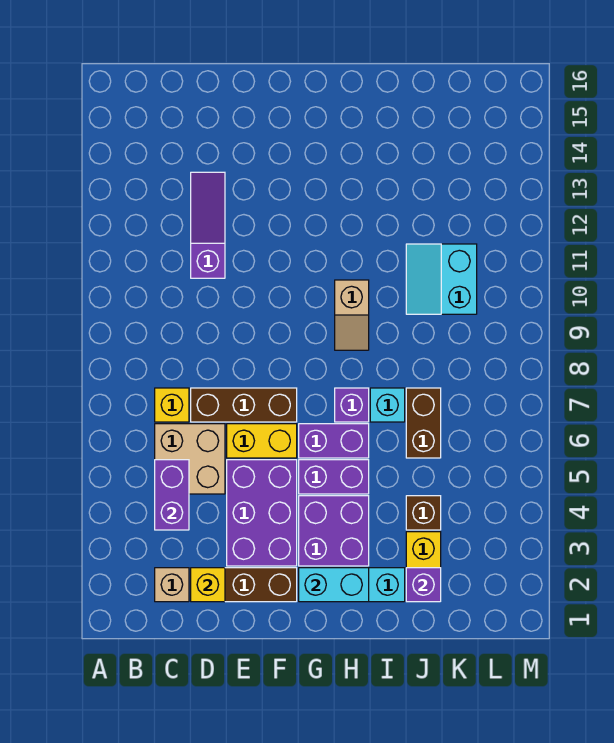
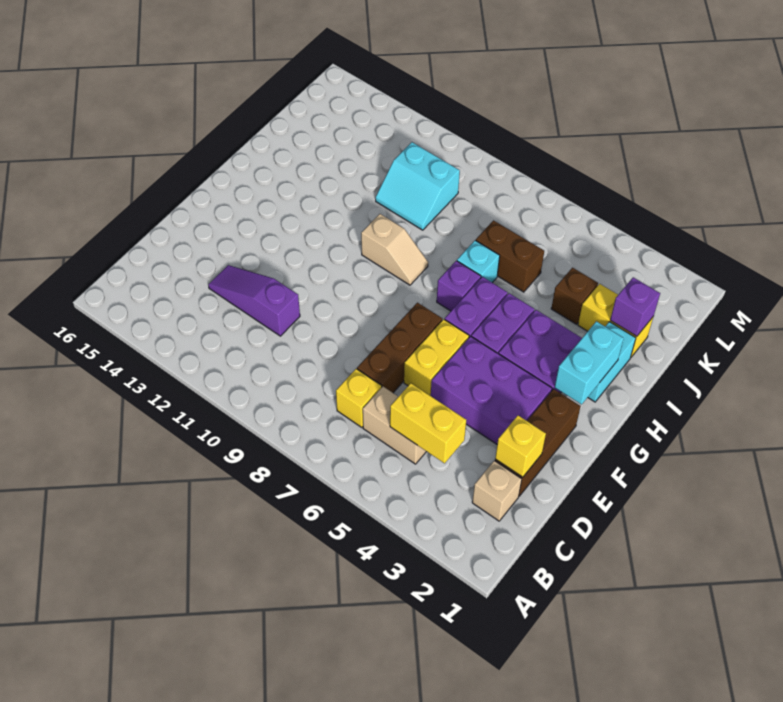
purple brick C4:C5 level 2 -> yellow brick C4:C5 level 2
tan brick C5:D6 level 1 -> tan brick C5:C6 level 1

